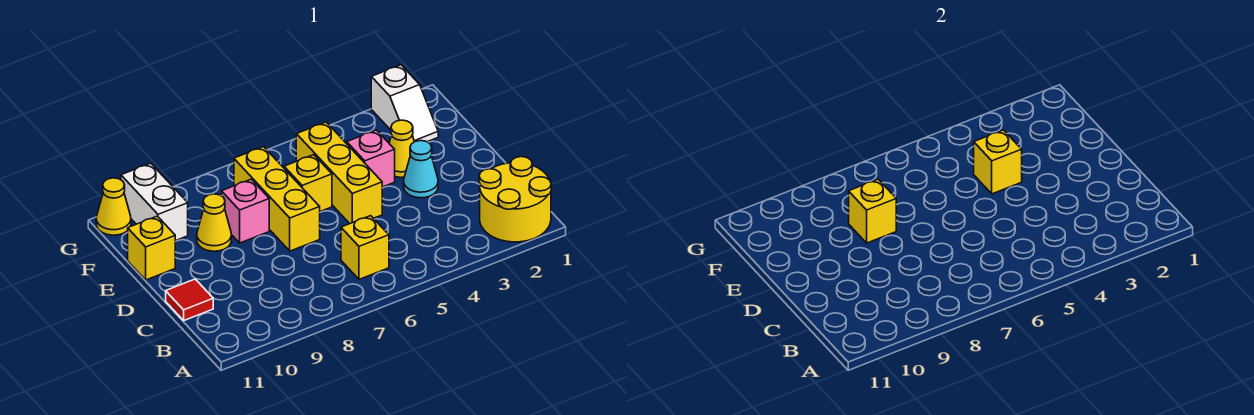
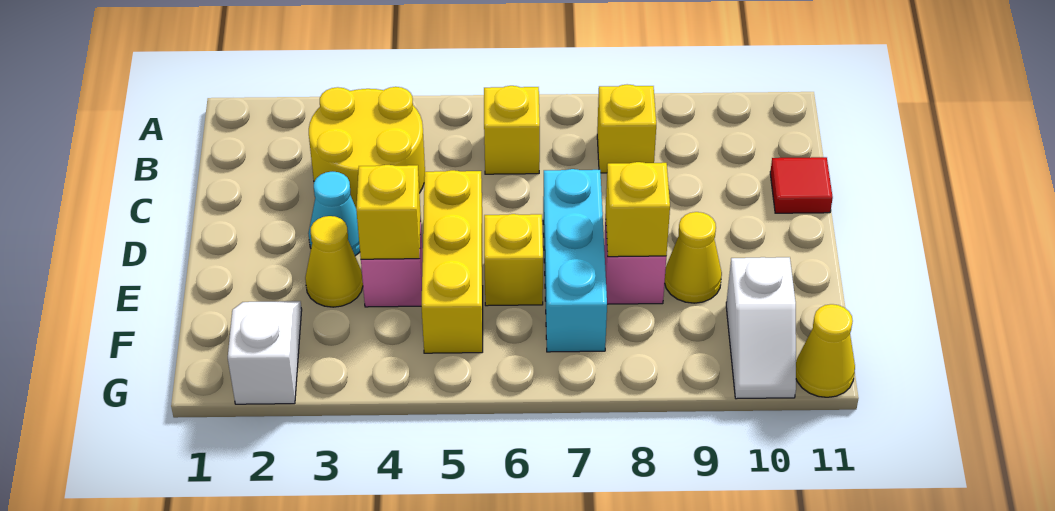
yellow round brick A1:B2 level 1 -> yellow round brick B3:C4 level 1
yellow brick D7:F7 level 1 -> cyan brick D7:F7 level 1
yellow brick E11 level 1 -> yellow brick B8 level 1
white brick F10:G10 level 1 -> white slope F10:G10 level 1 top F

